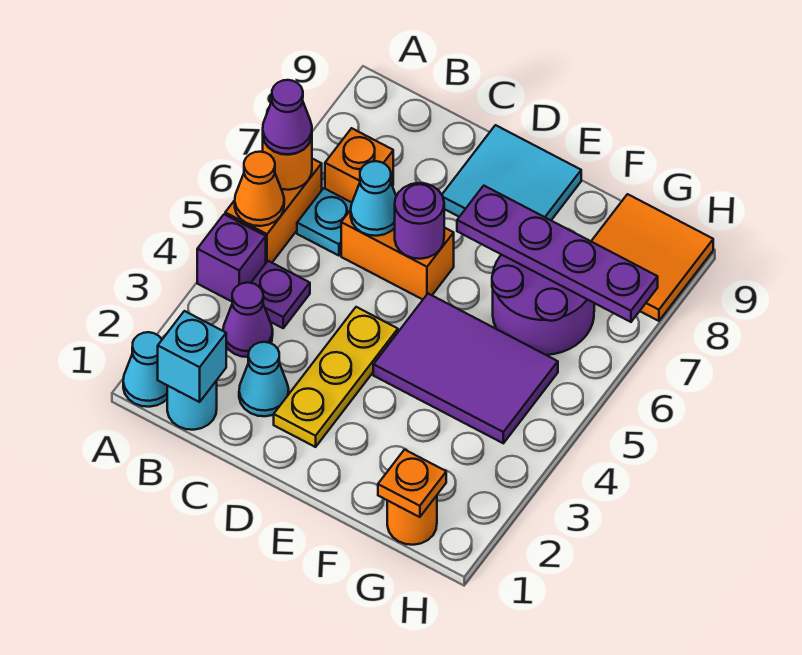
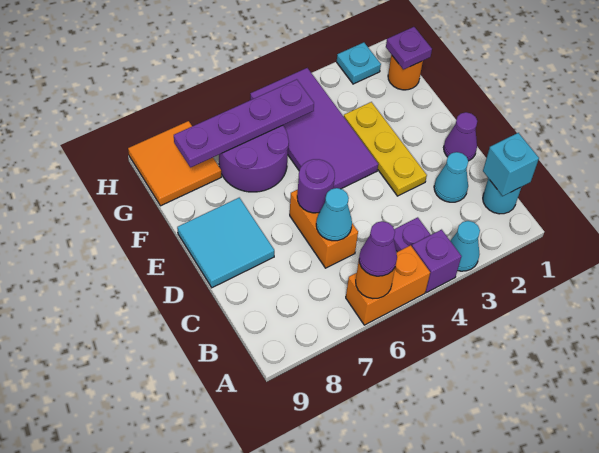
cyan cone A1 level 1 -> cyan cone A3 level 1
orange cone A5 level 2 -> none
purple cone B3 level 1 -> purple cone D1 level 1
cyan plate B6 level 1 -> cyan plate H2 level 1
orange brick B7 level 1 -> none
yellow plate D2:D4 level 1 -> yellow plate D3:F3 level 1
purple tile E4:G5 level 1 -> purple tile E4:H5 level 1
purple plate E7:H7 level 2 -> purple plate G5:G8 level 2
orange plate G1 level 2 -> purple plate G1 level 2

